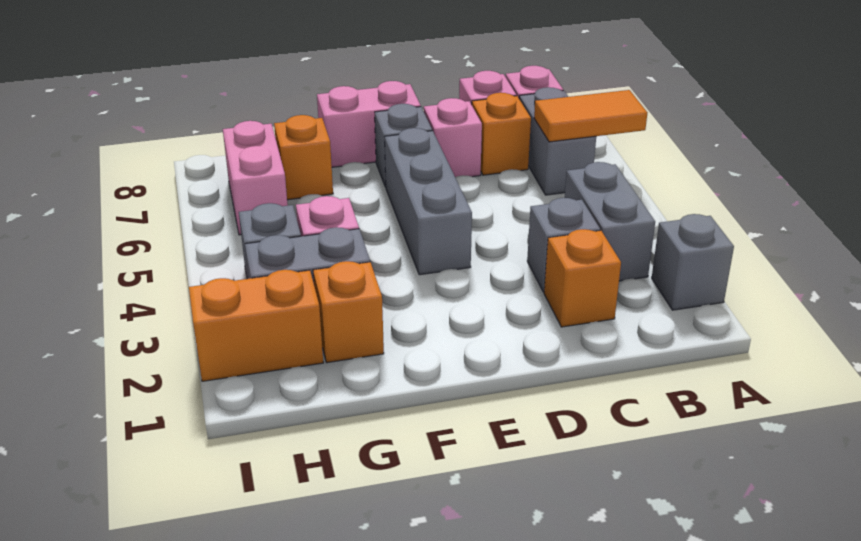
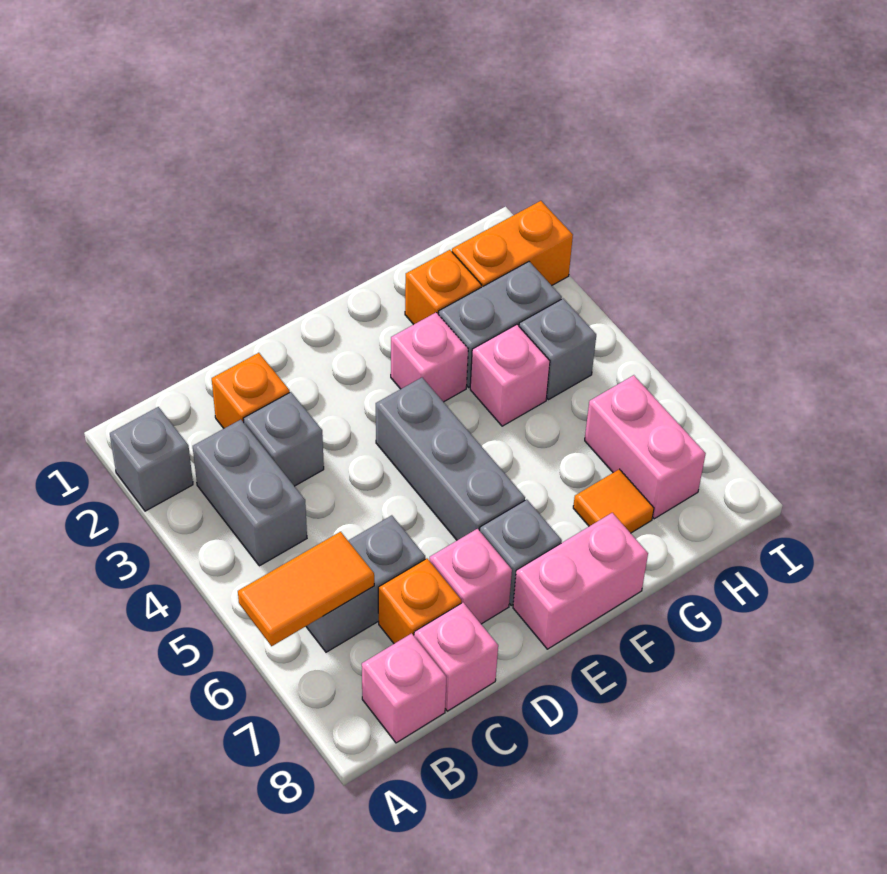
grey brick B6:B7 level 1 -> grey brick B6:C6 level 1
none -> pink brick F3 level 1
orange brick G7 level 1 -> orange tile G7 level 1

